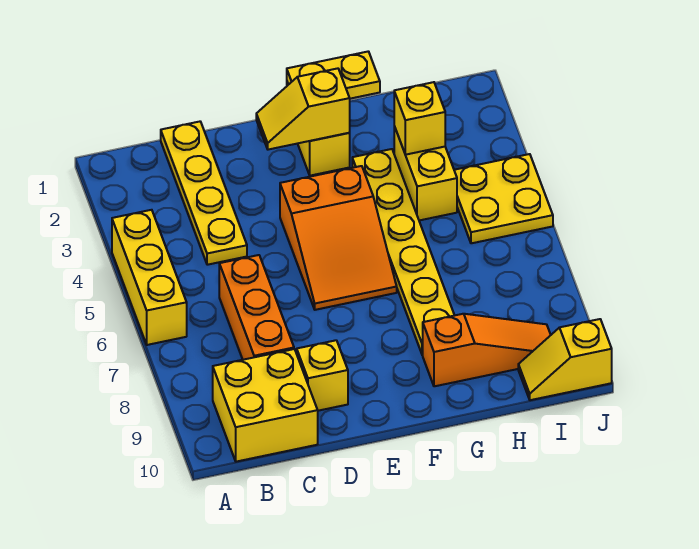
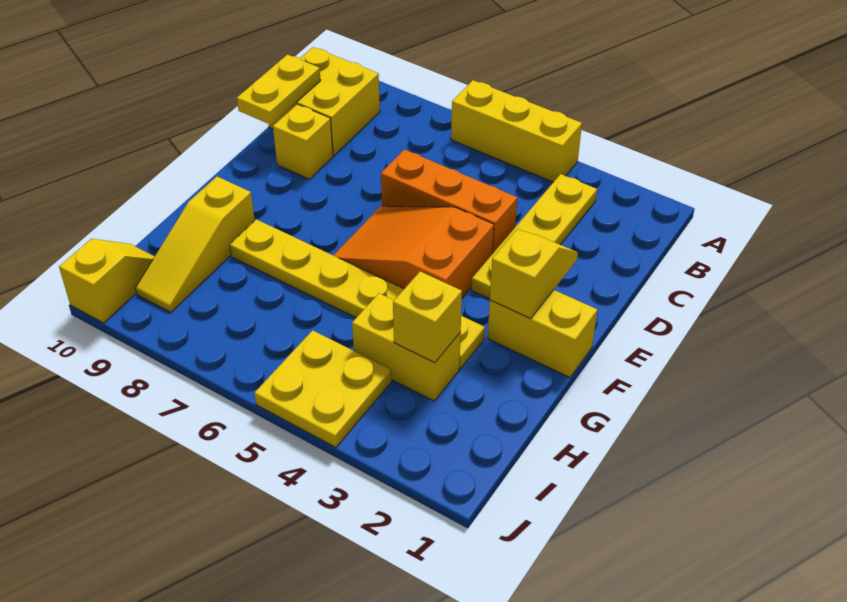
yellow plate C1:C4 level 1 -> yellow plate B3:E3 level 1
orange brick C6:C8 level 1 -> orange brick D4:D6 level 1
yellow plate F1:G1 level 2 -> yellow plate C10:D10 level 2
orange slope G9:I9 level 1 top G -> yellow slope G9:I9 level 1 top G

